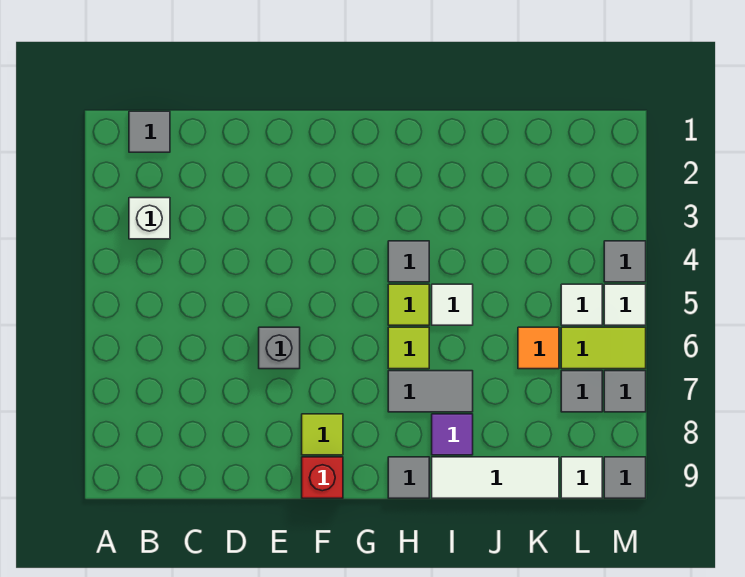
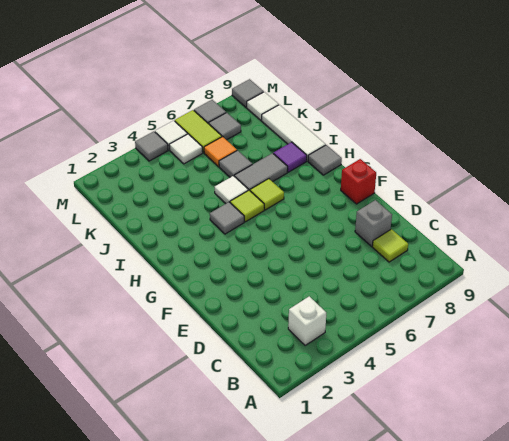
grey tile B1 level 1 -> grey tile J6 level 1
grey brick E6 level 1 -> grey brick D8 level 1
lime tile F8 level 1 -> lime tile C8 level 1
grey tile H7:I7 level 1 -> grey tile I6:I7 level 1

